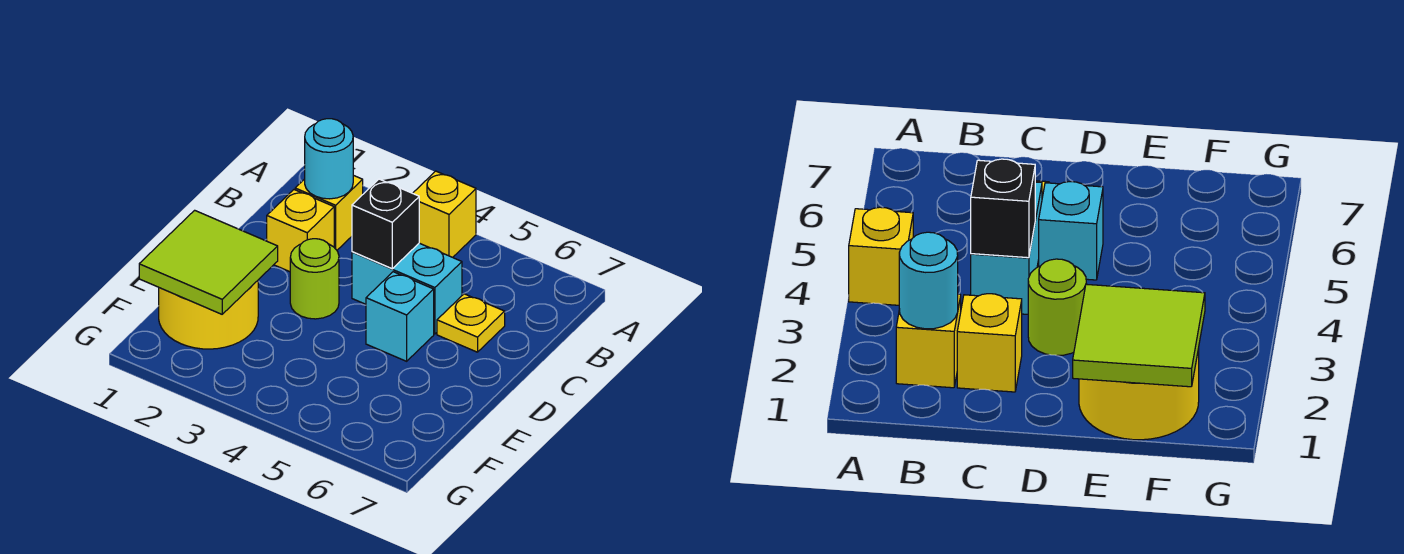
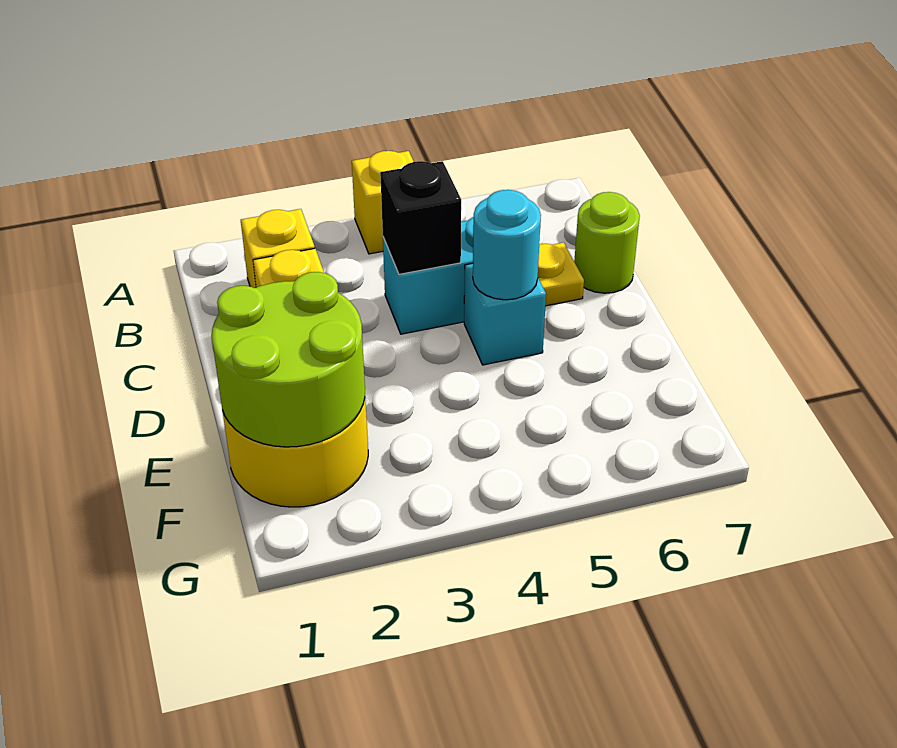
cyan round brick B2 level 2 -> cyan round brick D5 level 2
lime round brick D3 level 1 -> lime round brick C7 level 1
lime tile E1:F2 level 2 -> lime round brick E1:F2 level 2

